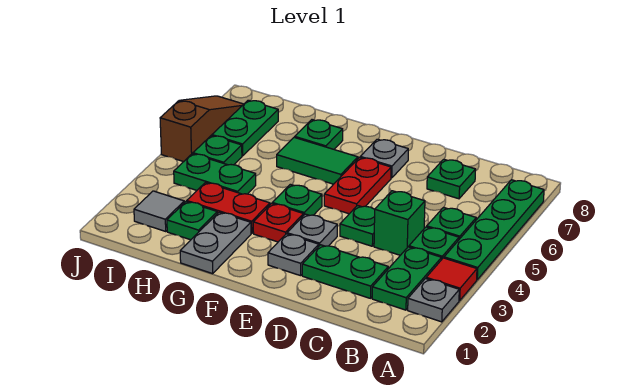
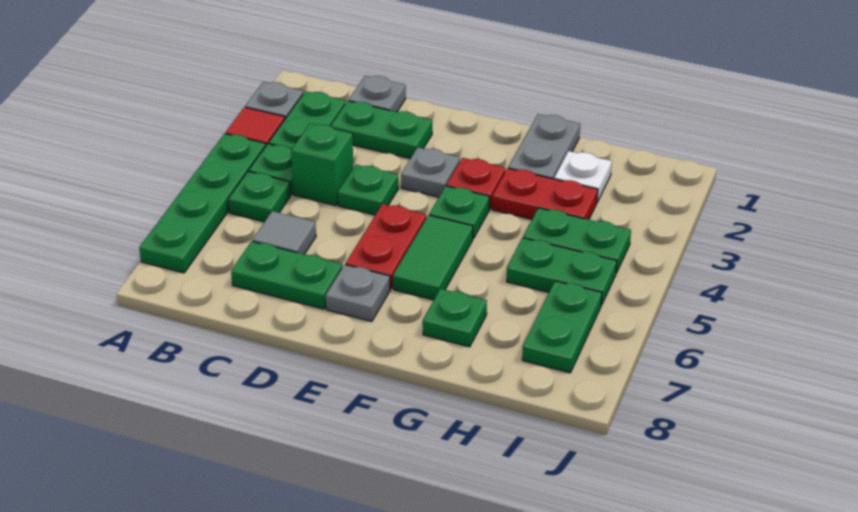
green plate C7 level 1 -> green plate C7:D7 level 1
grey plate E2 level 1 -> grey plate C1 level 1
green tile F6:G6 level 1 -> green tile F5:F6 level 1
green plate H2 level 1 -> white plate H2 level 1
grey tile I2 level 1 -> grey tile C6 level 1
green plate I5 level 1 -> green plate H5:I5 level 1
brown slope J5:J7 level 1 top 5 -> none

